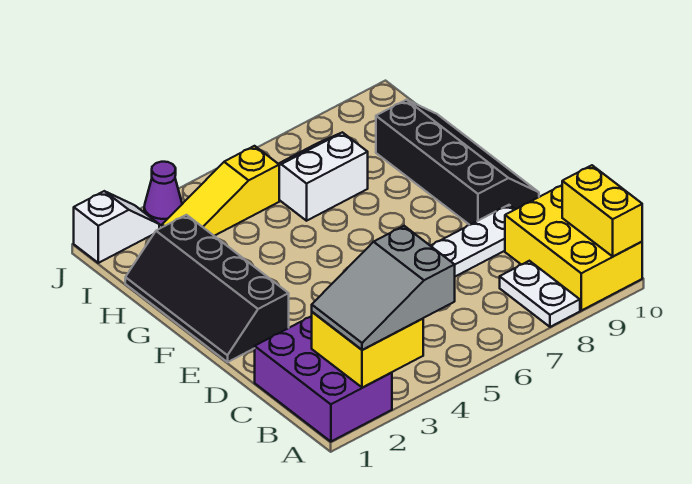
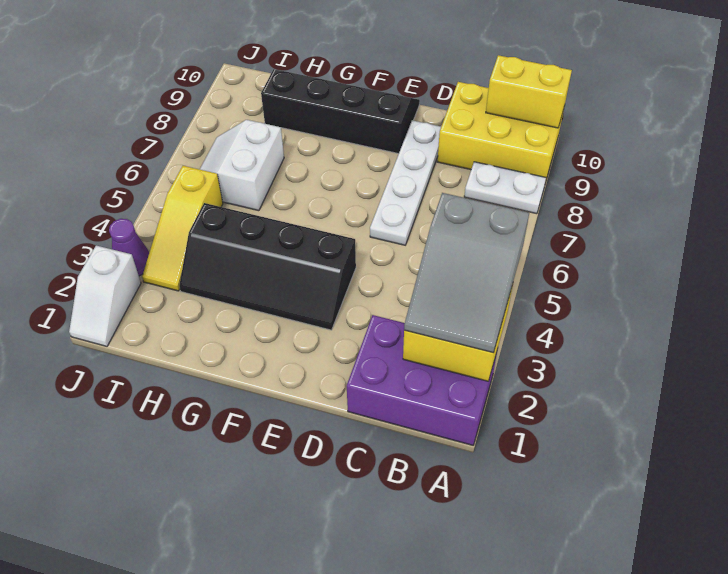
black slope E1:H2 level 1 top 2 -> black slope E3:H4 level 1 top 4
white slope J1:J2 level 1 top 1 -> white slope J1:J2 level 1 top 2

